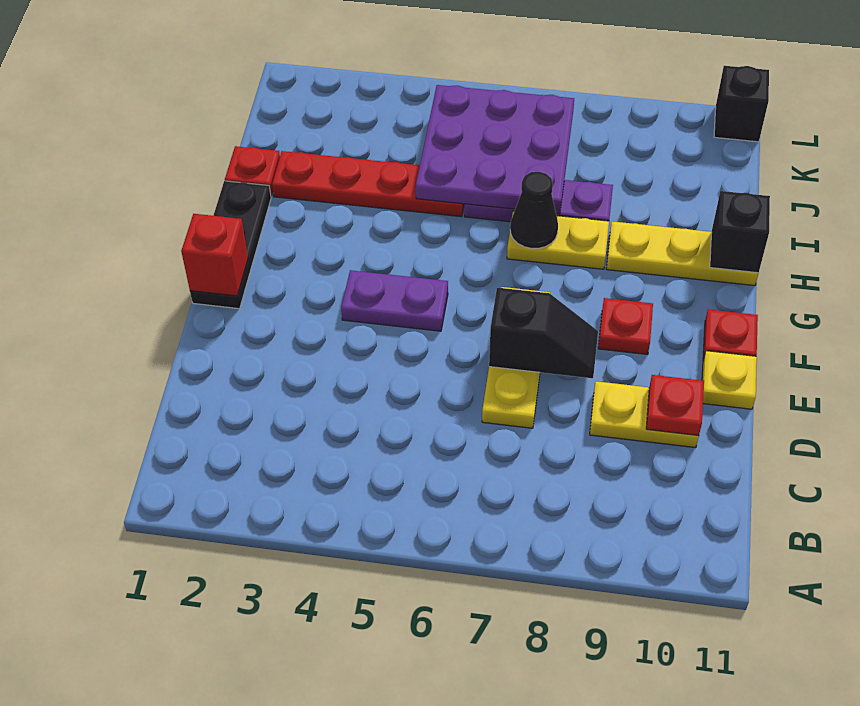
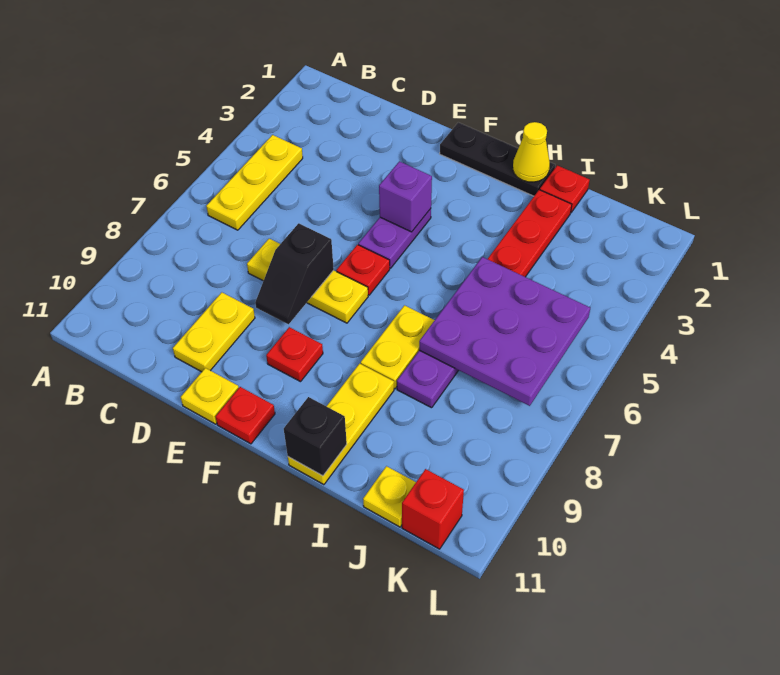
none -> yellow plate B4:B6 level 1
red plate D10 level 2 -> red plate F6 level 1
red brick F1 level 2 -> red brick K11 level 1
none -> purple brick F4 level 2
none -> yellow cone H1 level 2
black cone H7 level 2 -> none
none -> yellow plate J11 level 1
black brick L11 level 1 -> none

